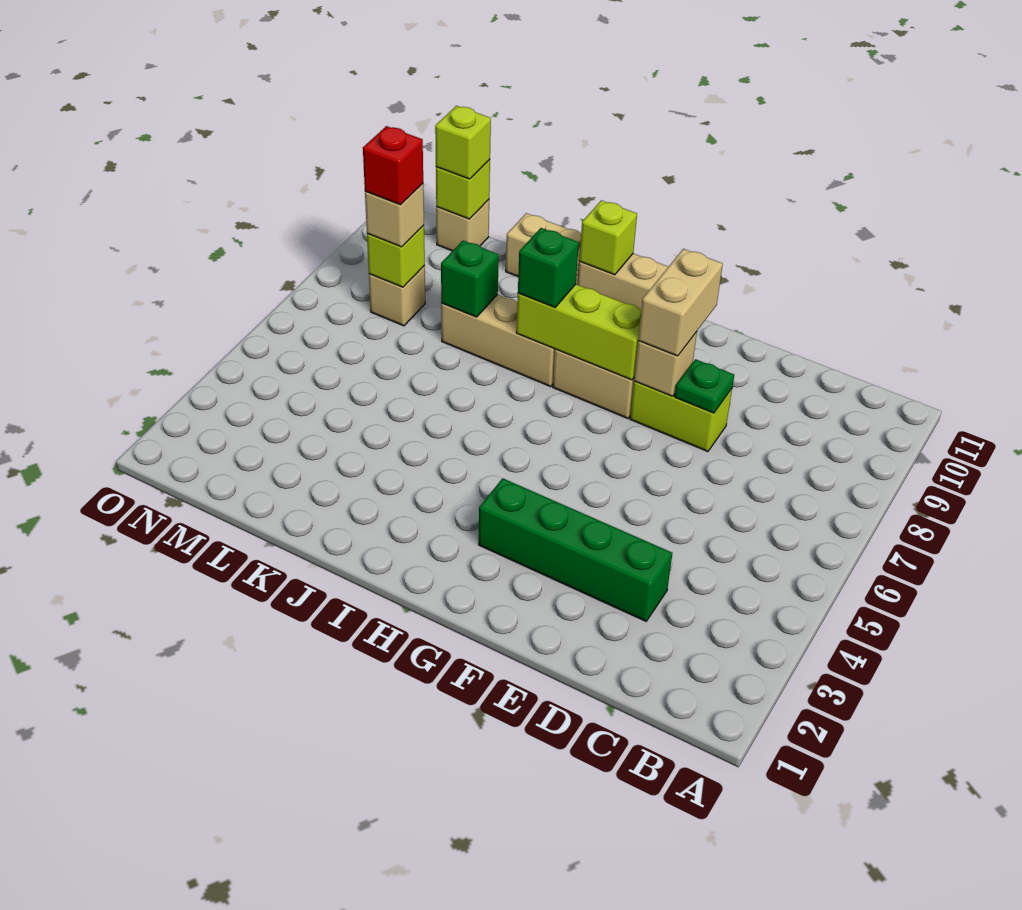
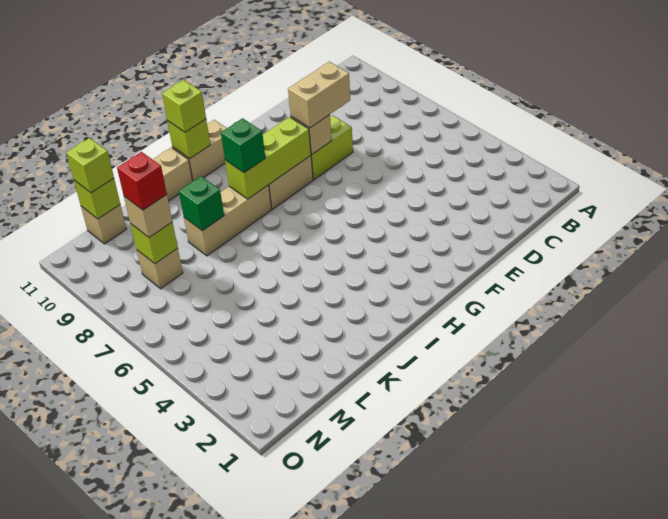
green brick D3:G3 level 1 -> none
green plate E8 level 2 -> none
tan brick F8:F9 level 3 -> tan brick E8:F8 level 3
none -> lime brick I11 level 3

